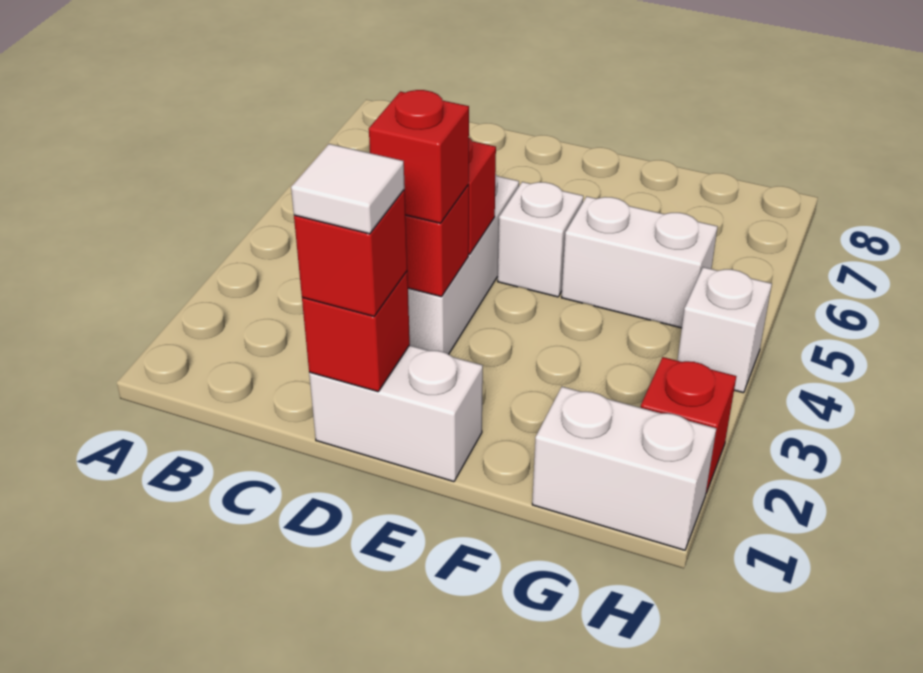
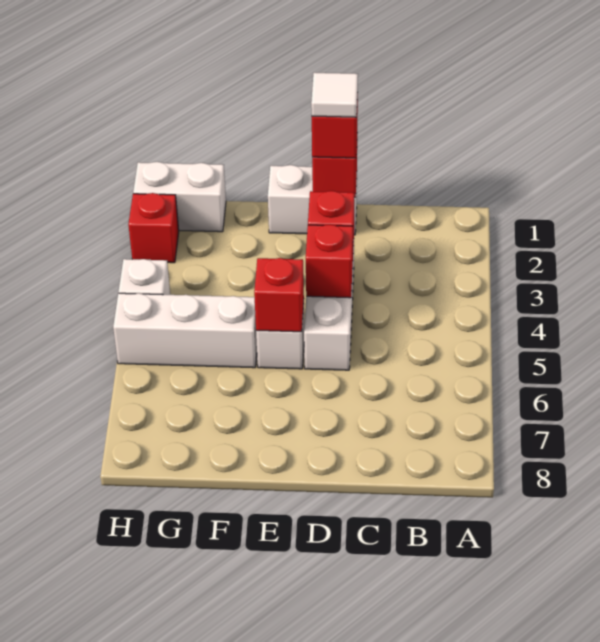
red brick D3 level 3 -> red brick E5 level 2
white brick F5:G5 level 1 -> white brick F5:H5 level 1

